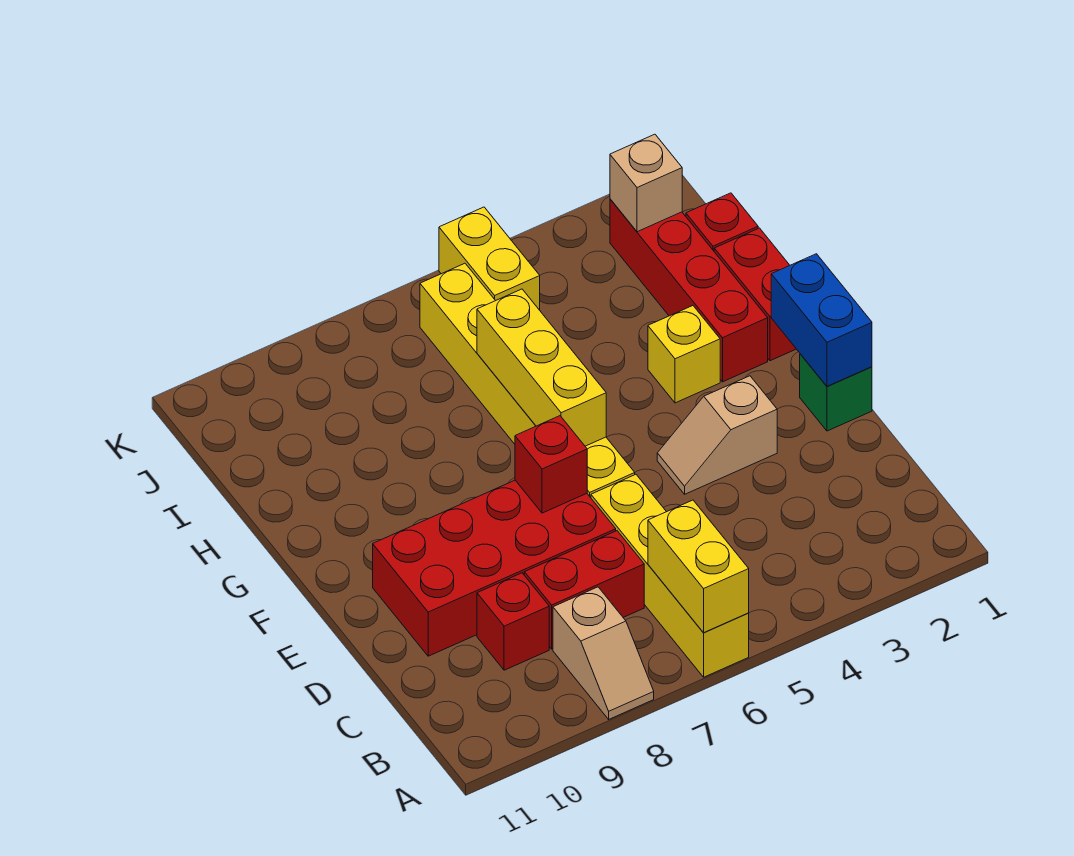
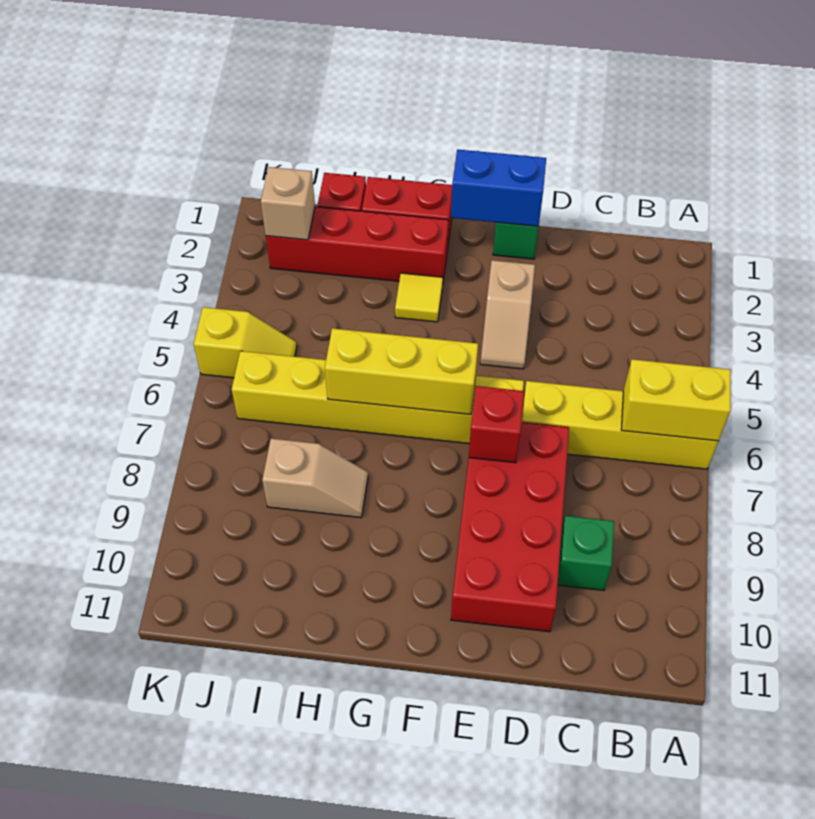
tan slope A8:B8 level 1 top B -> tan slope H8:I8 level 1 top I
red brick C7:C8 level 1 -> none
red brick C9 level 1 -> green brick C9 level 1
yellow brick G3 level 1 -> yellow tile G3 level 1
yellow brick J5:K5 level 1 -> yellow slope J5:K5 level 1 top K

